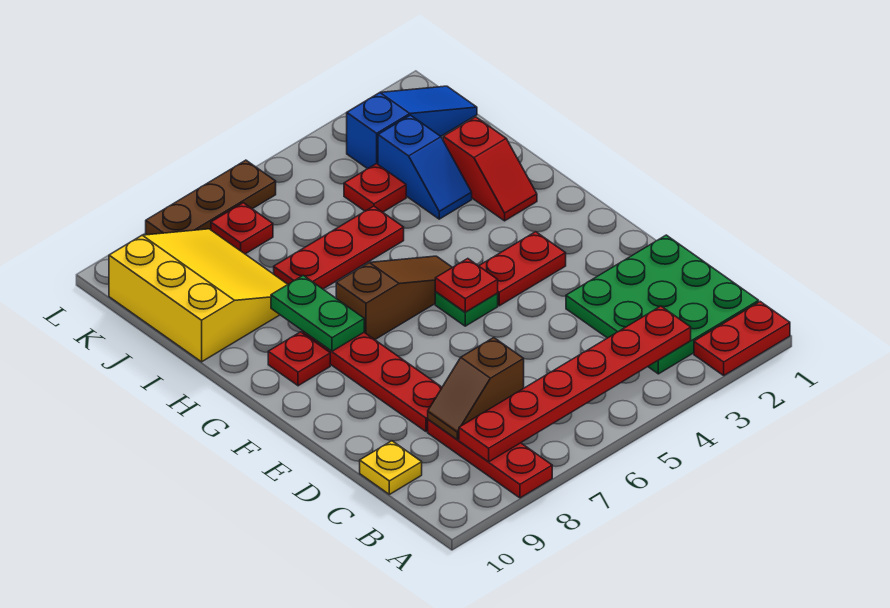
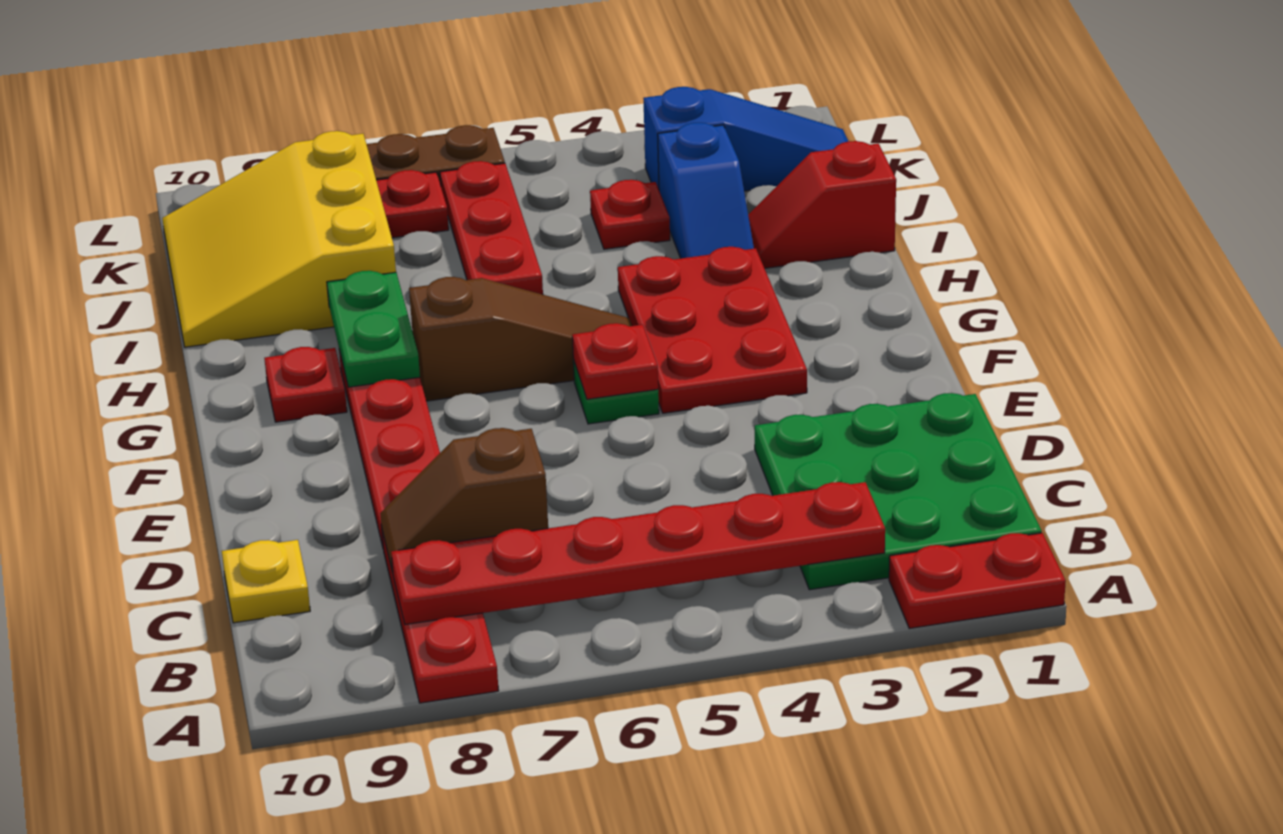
red plate F3:F4 level 1 -> red plate F3:H4 level 1
red slope H2:I2 level 1 top I -> red slope I1:I2 level 1 top 1
red plate I5:I7 level 1 -> red plate I6:K6 level 1
yellow slope I8:K10 level 1 top 10 -> yellow slope I8:K10 level 1 top 8

